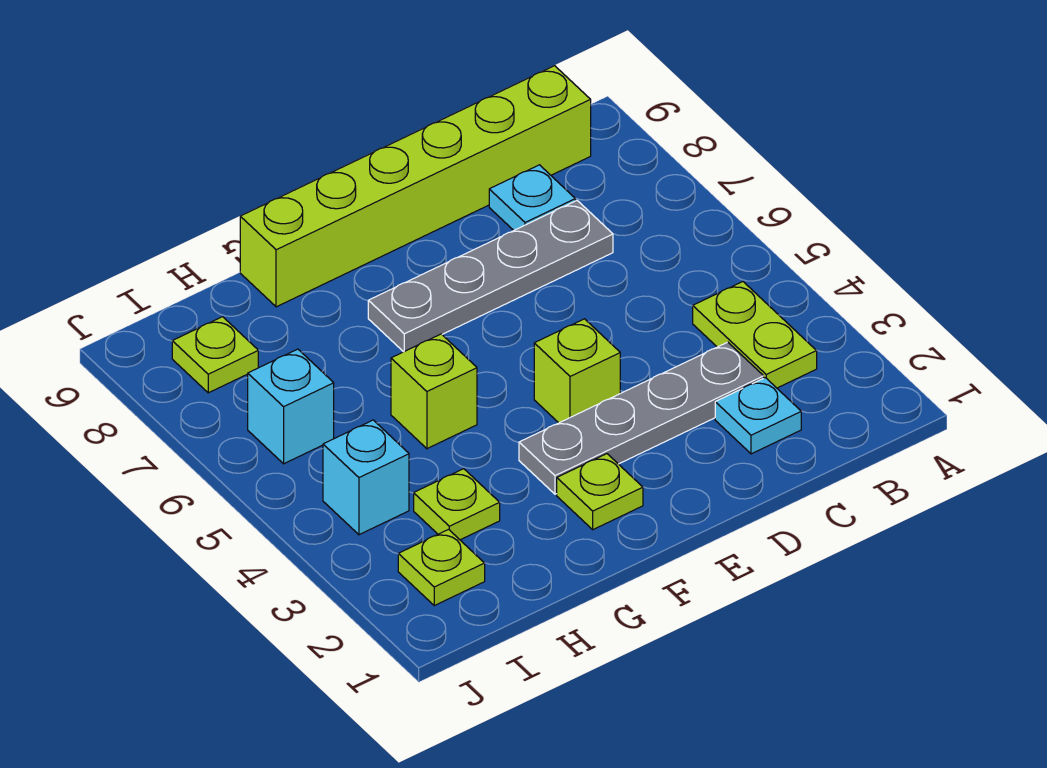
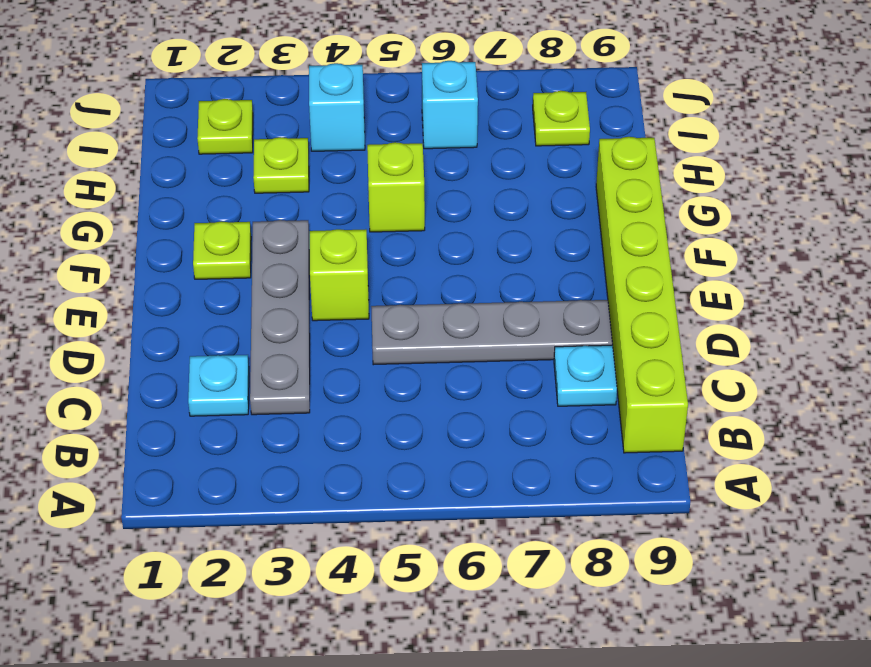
lime plate B3:B4 level 1 -> none
grey plate C7:F7 level 1 -> grey plate D5:D8 level 1

